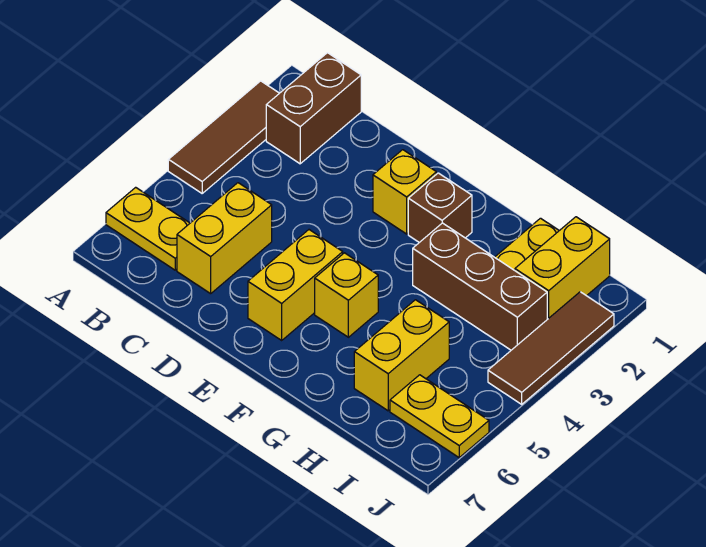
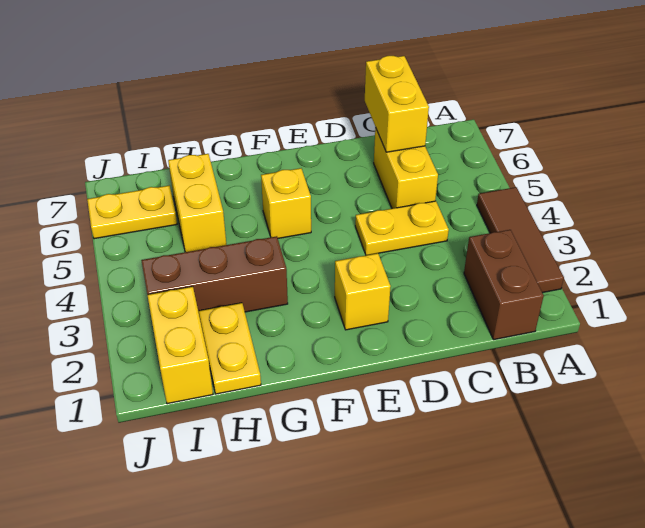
yellow plate A6:B6 level 1 -> yellow plate C4:D4 level 1
yellow brick E5:E6 level 1 -> yellow brick C6:C7 level 2
brown brick F2 level 1 -> none
brown tile J2:J4 level 1 -> none

